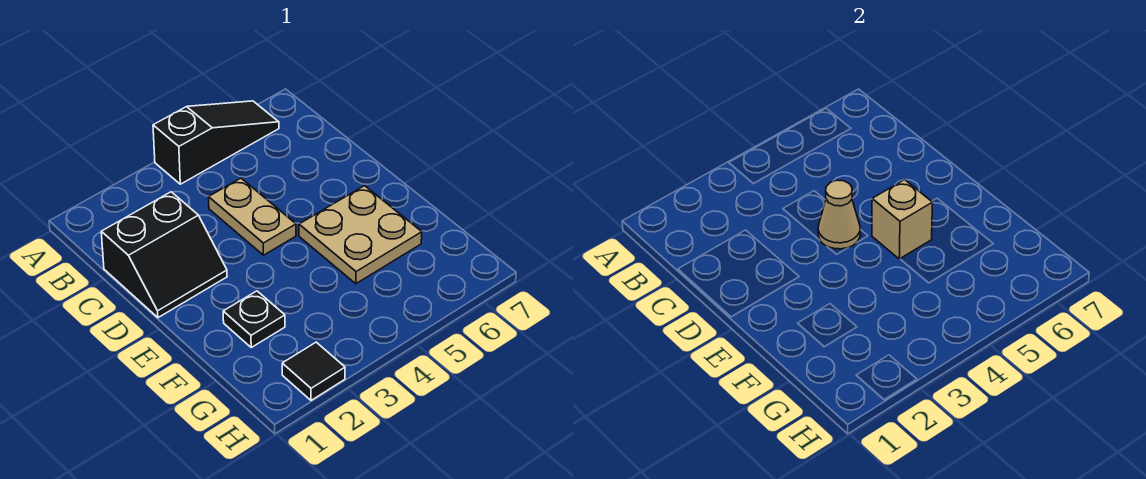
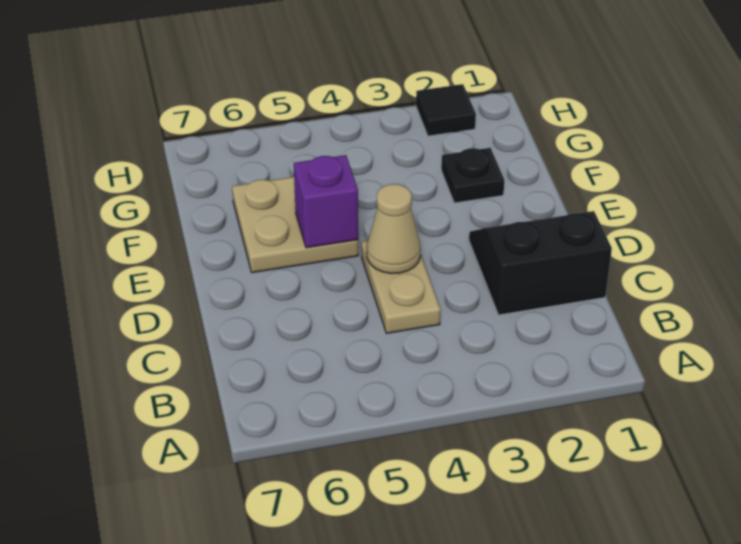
black slope A4:A6 level 1 top 4 -> none
tan brick E5 level 2 -> purple brick E5 level 2

